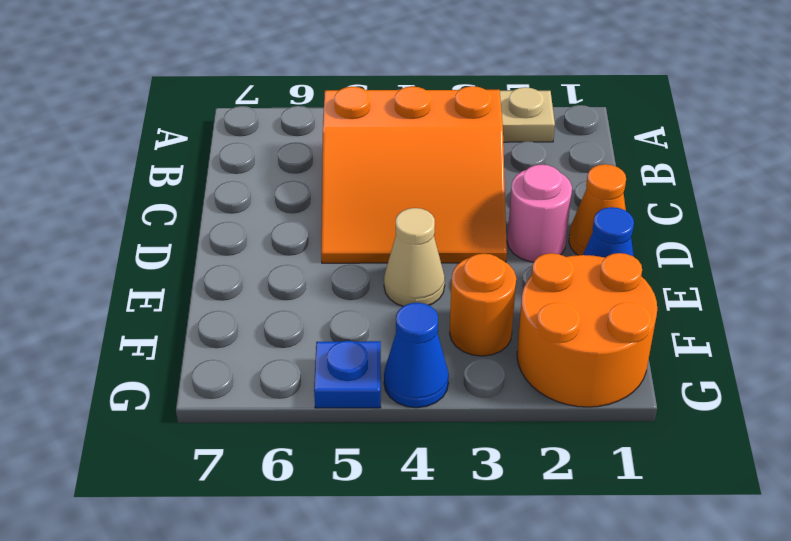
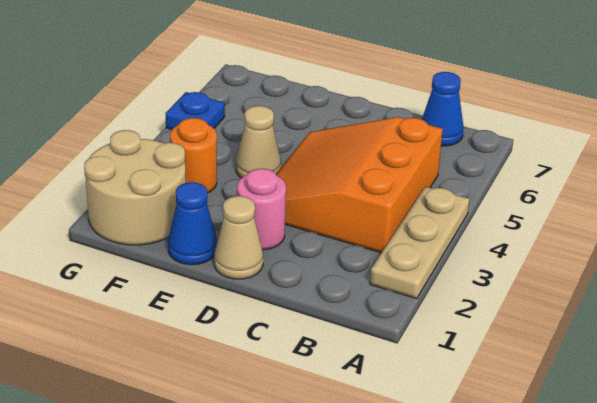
orange cone D1 level 1 -> tan cone D1 level 1
orange round brick F1:G2 level 1 -> tan round brick F1:G2 level 1
blue cone G4 level 1 -> blue cone B7 level 1

